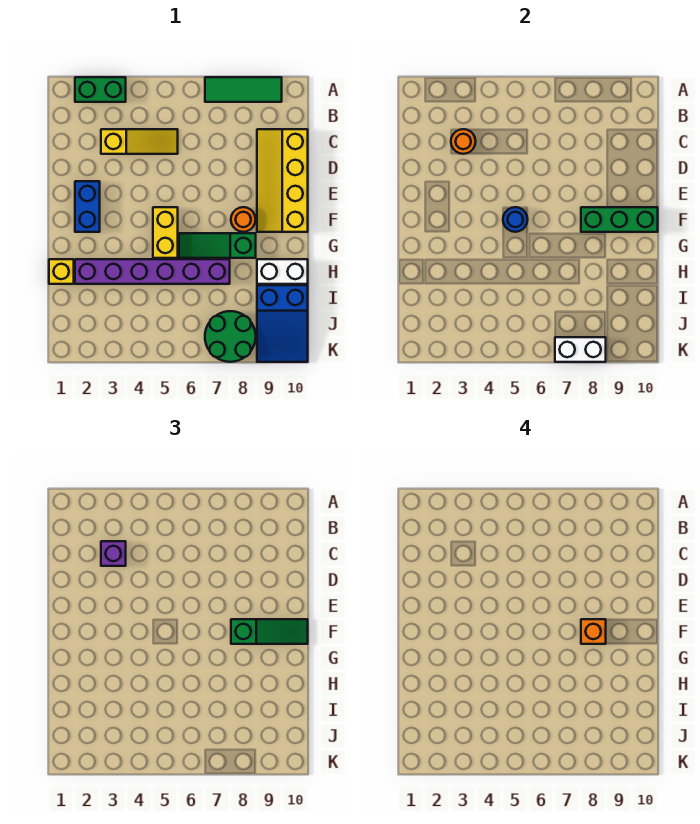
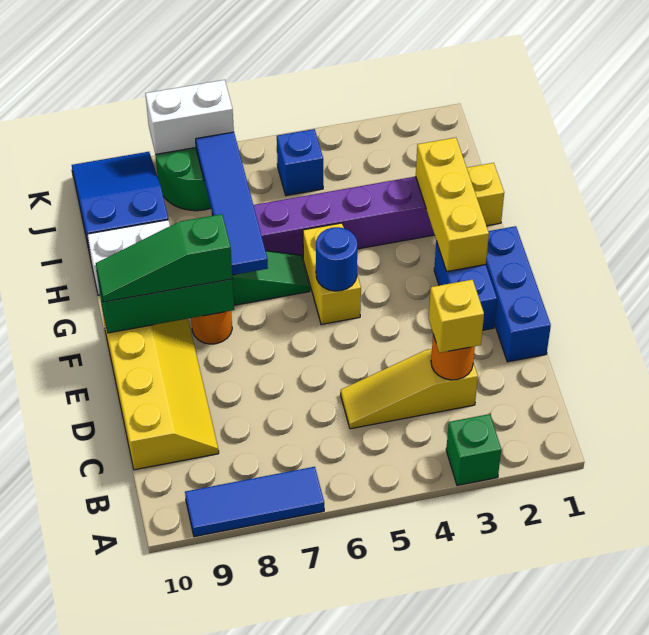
green brick A2:A3 level 1 -> green brick A3 level 1
green tile A7:A9 level 1 -> blue tile A7:A9 level 1
purple brick C3 level 3 -> yellow brick C3 level 3
none -> blue brick D1:F1 level 1
none -> yellow brick F2:H2 level 2
orange brick F8 level 4 -> none
none -> blue tile G7:J7 level 2
none -> blue brick J5 level 1

